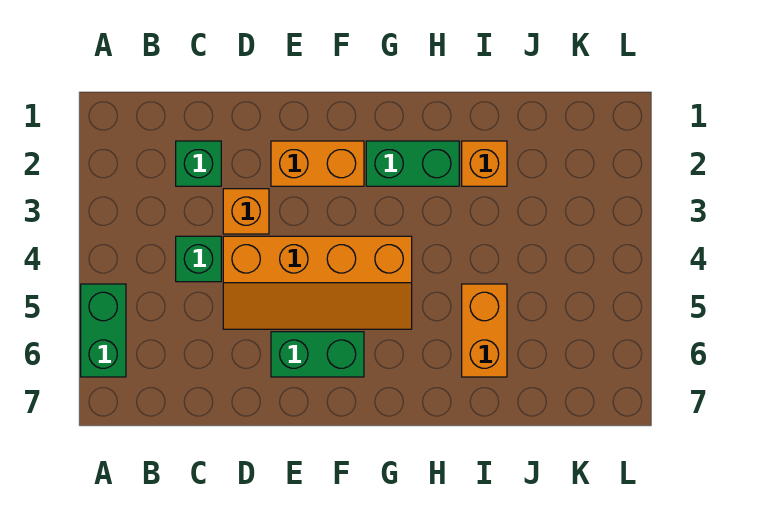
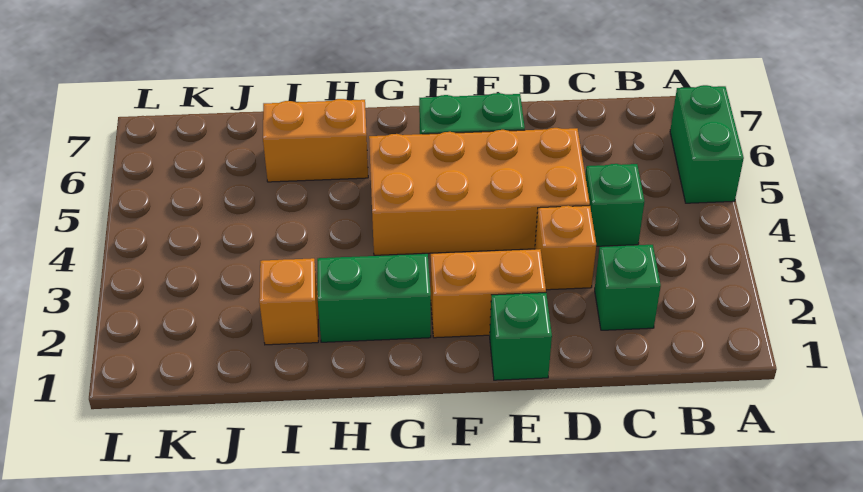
orange slope D4:G5 level 1 top 4 -> orange brick D4:G5 level 1
none -> green brick E1 level 1
orange brick I5:I6 level 1 -> orange brick H6:I6 level 1

